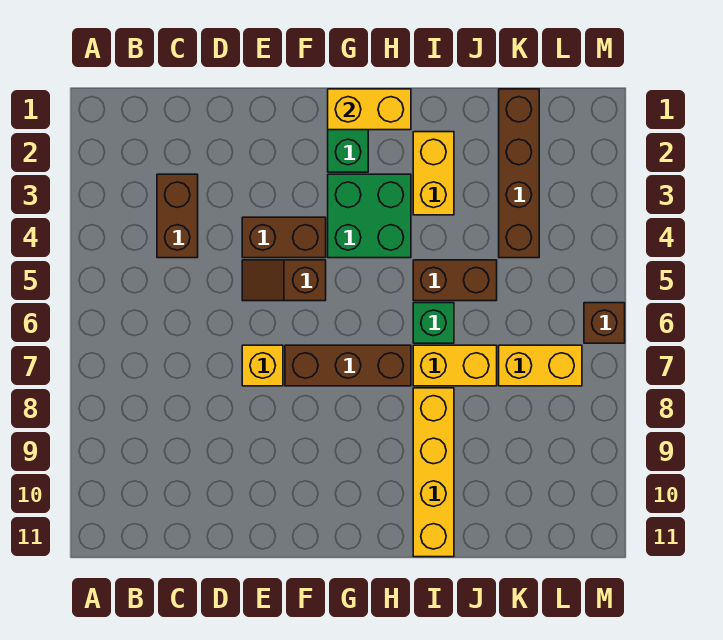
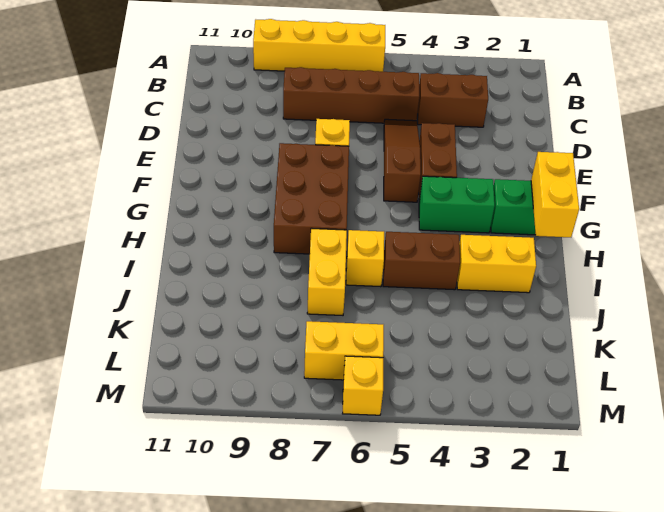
brown slope E5:F5 level 1 top F -> brown slope D5:F5 level 1 top F
brown brick F7:H7 level 1 -> brown brick F7:H8 level 1
green brick G3:H4 level 1 -> green brick G3:G4 level 1
brown brick I5:J5 level 1 -> brown brick I4:I5 level 1
green brick I6 level 1 -> yellow brick I6 level 1
yellow brick I8:I11 level 1 -> yellow brick A6:A9 level 1
brown brick K1:K4 level 1 -> brown brick C5:C8 level 1
yellow brick K7:L7 level 1 -> yellow brick L6:L7 level 1
brown brick M6 level 1 -> yellow brick M6 level 1

